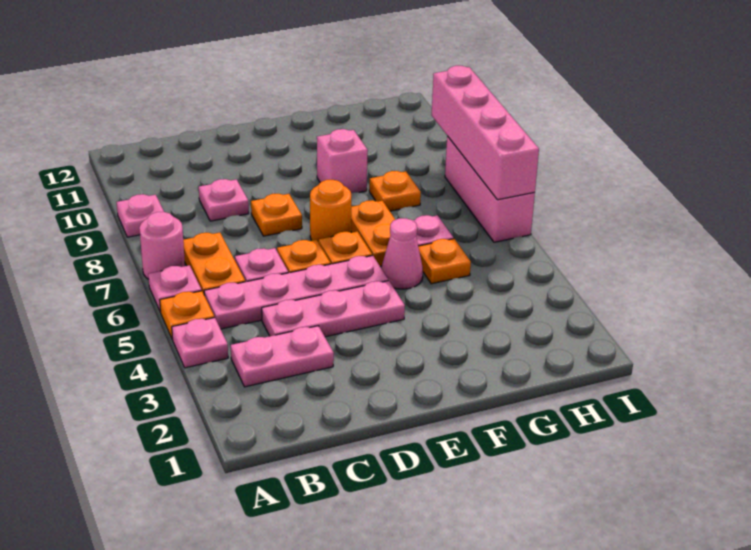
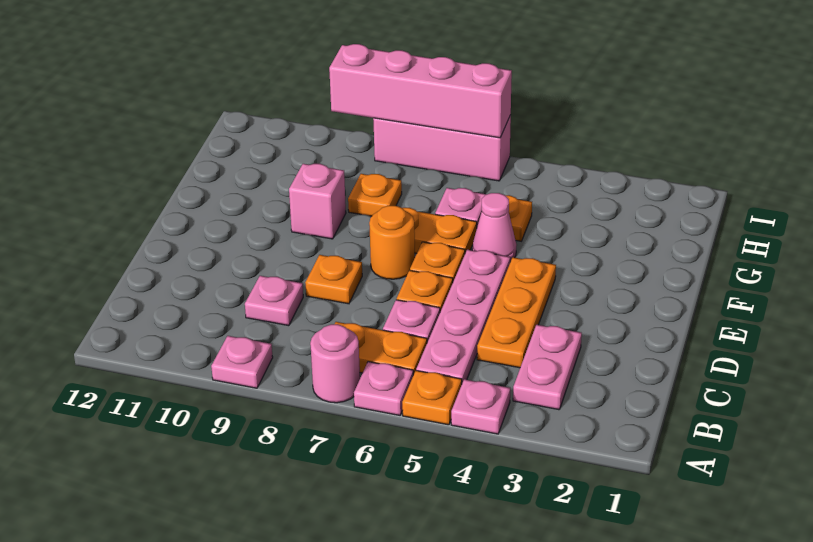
pink plate C4:E4 level 1 -> orange plate C4:E4 level 1

